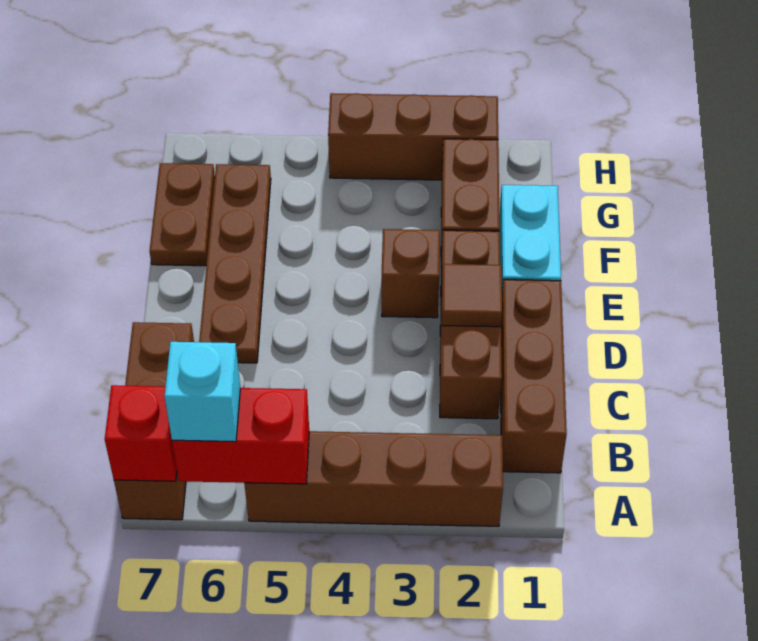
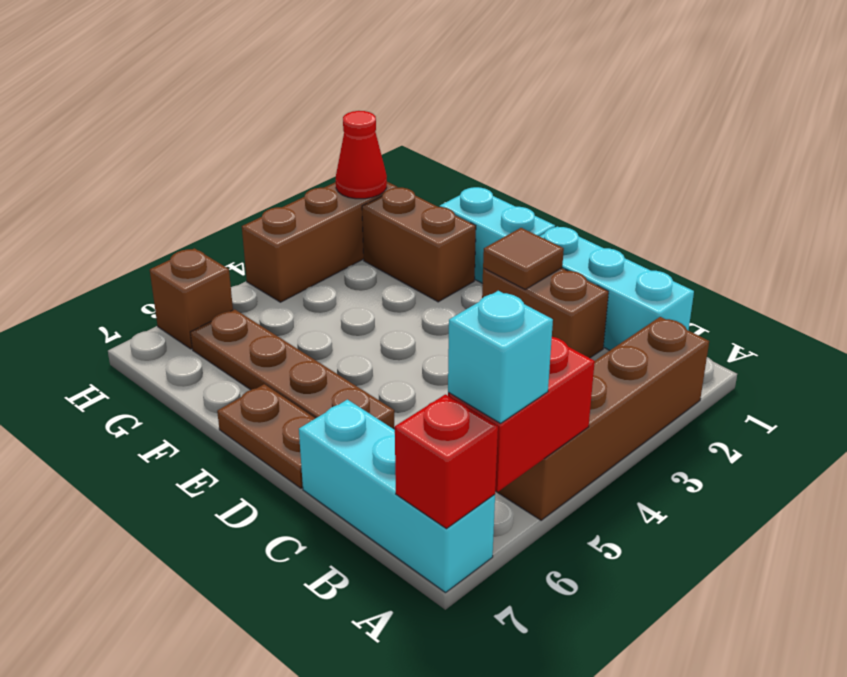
brown brick A7:C7 level 1 -> cyan brick A7:C7 level 1
brown brick B1:D1 level 1 -> cyan brick B1:D1 level 1
brown brick C2:E2 level 1 -> brown brick C2:D2 level 1
brown brick E3 level 1 -> brown brick H6 level 1
brown plate F7:G7 level 1 -> brown plate D7:E7 level 1
none -> red cone H2 level 2

